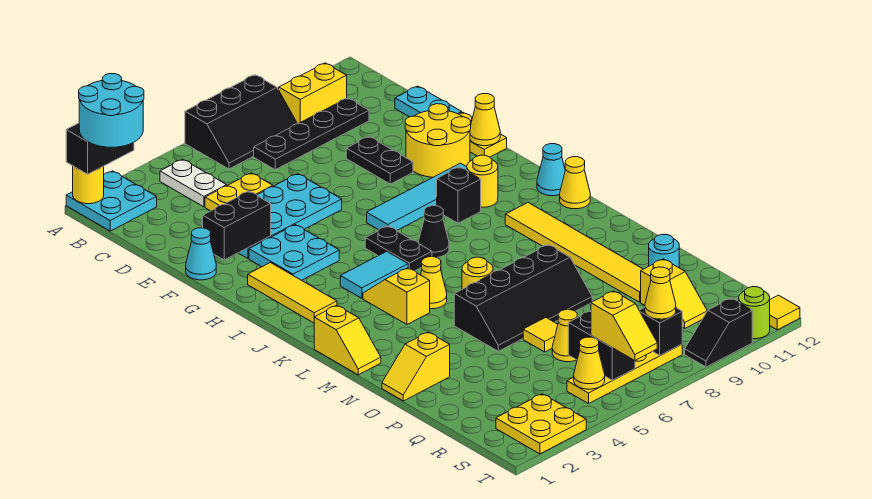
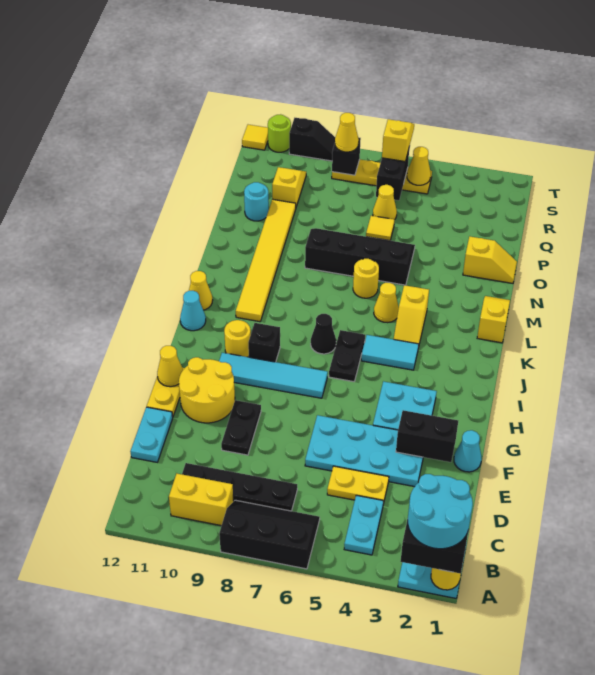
white plate B4:C4 level 1 -> cyan plate B4:C4 level 1
yellow tile H2:J2 level 1 -> none
yellow plate S2:T3 level 1 -> none

